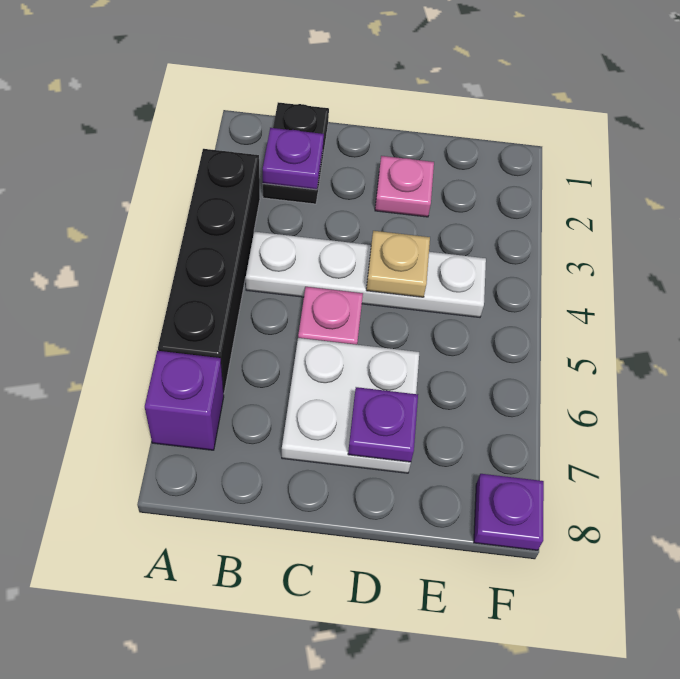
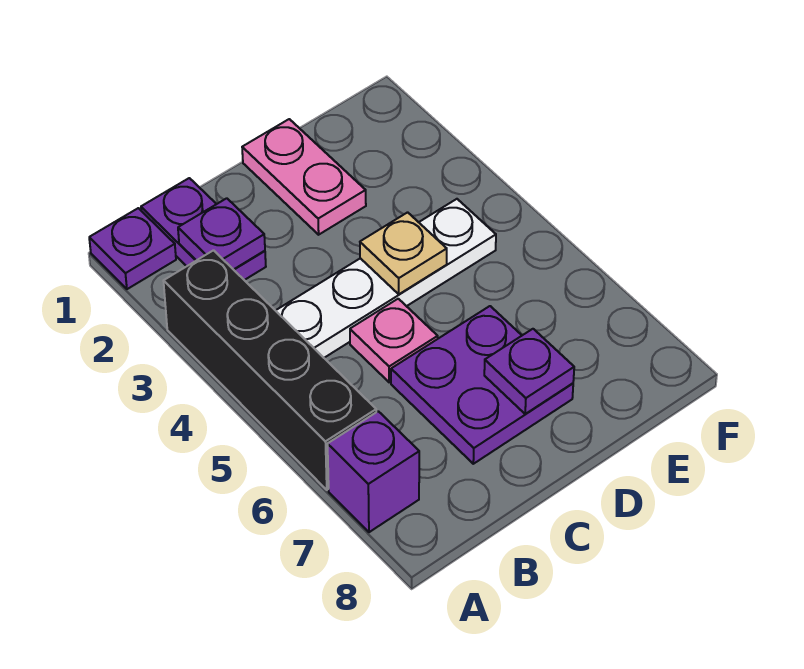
black plate B1:B2 level 1 -> purple plate B1:B2 level 1
white plate C6:D7 level 1 -> purple plate C6:D7 level 1
pink plate D2 level 1 -> pink plate D1:D2 level 1
purple plate F8 level 1 -> purple plate A1 level 1

